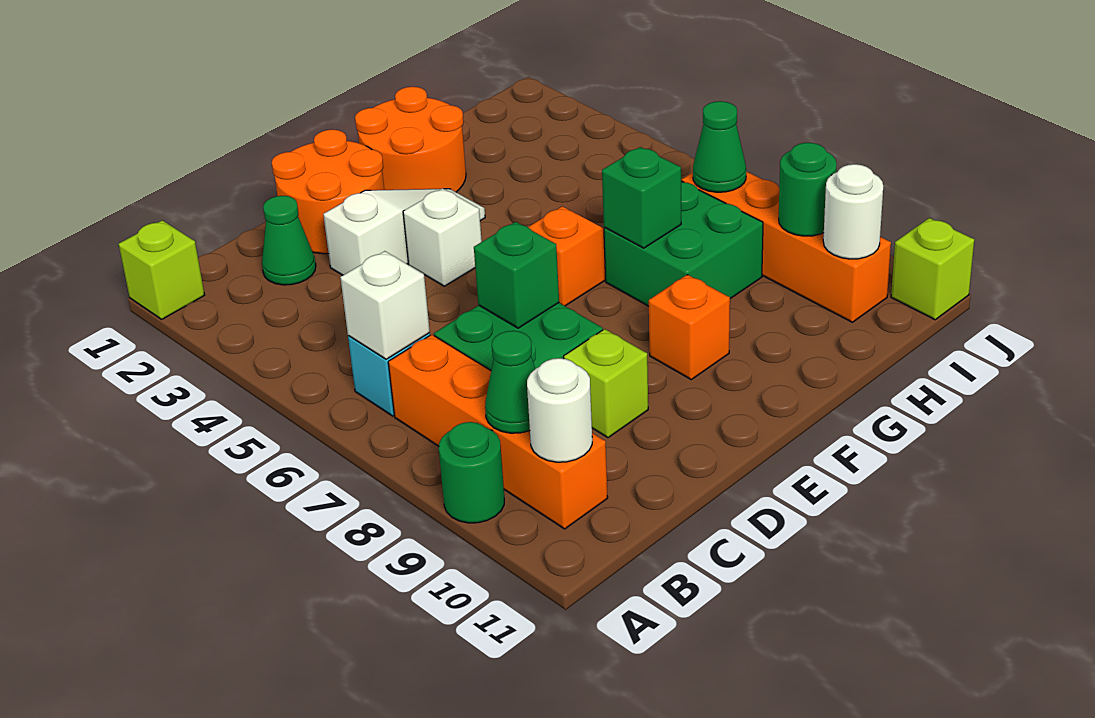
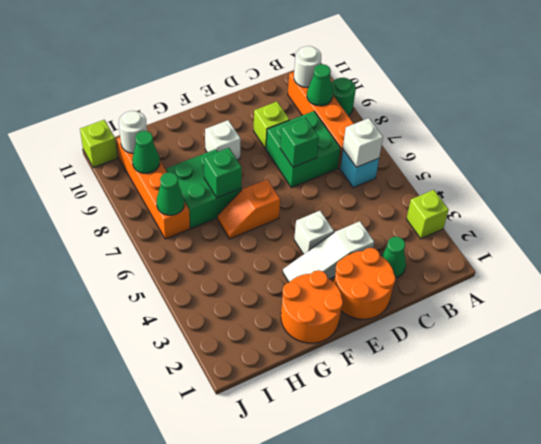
lime brick A1 level 1 -> lime brick A3 level 1
orange brick F9 level 1 -> white brick F9 level 1
green round brick I9 level 2 -> green cone I9 level 2

